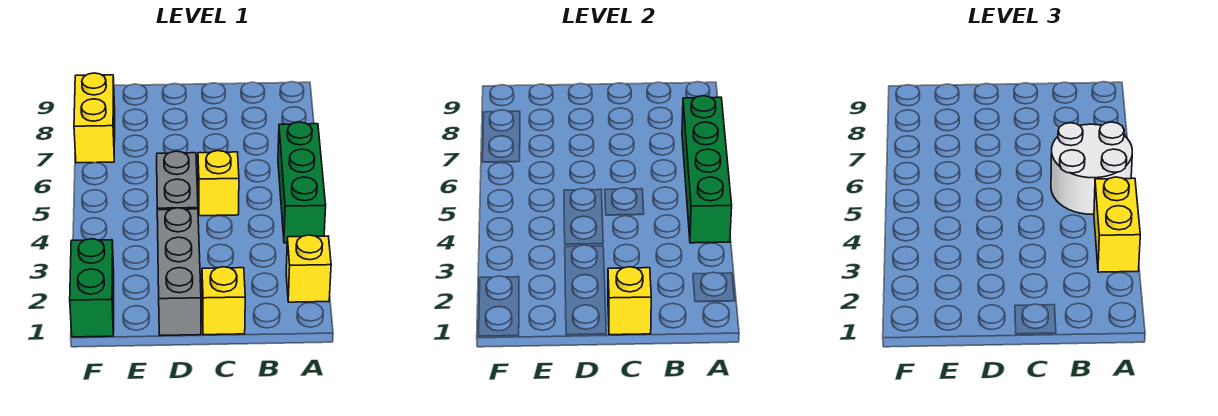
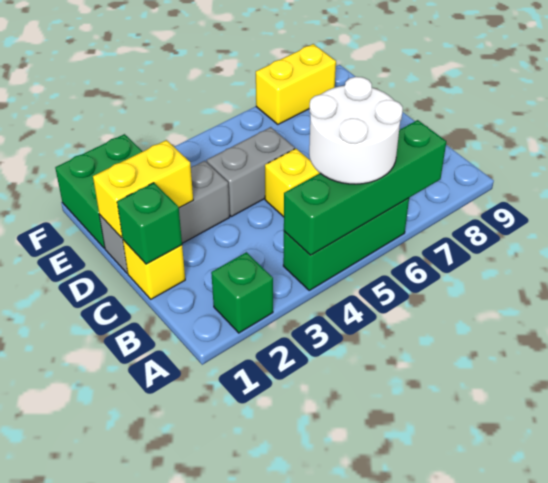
yellow brick A2 level 1 -> green brick A2 level 1
yellow brick A3:A4 level 3 -> yellow brick D1:D2 level 2
yellow brick C1 level 2 -> green brick C1 level 2
green brick F1:F2 level 1 -> green brick E1:F2 level 1

